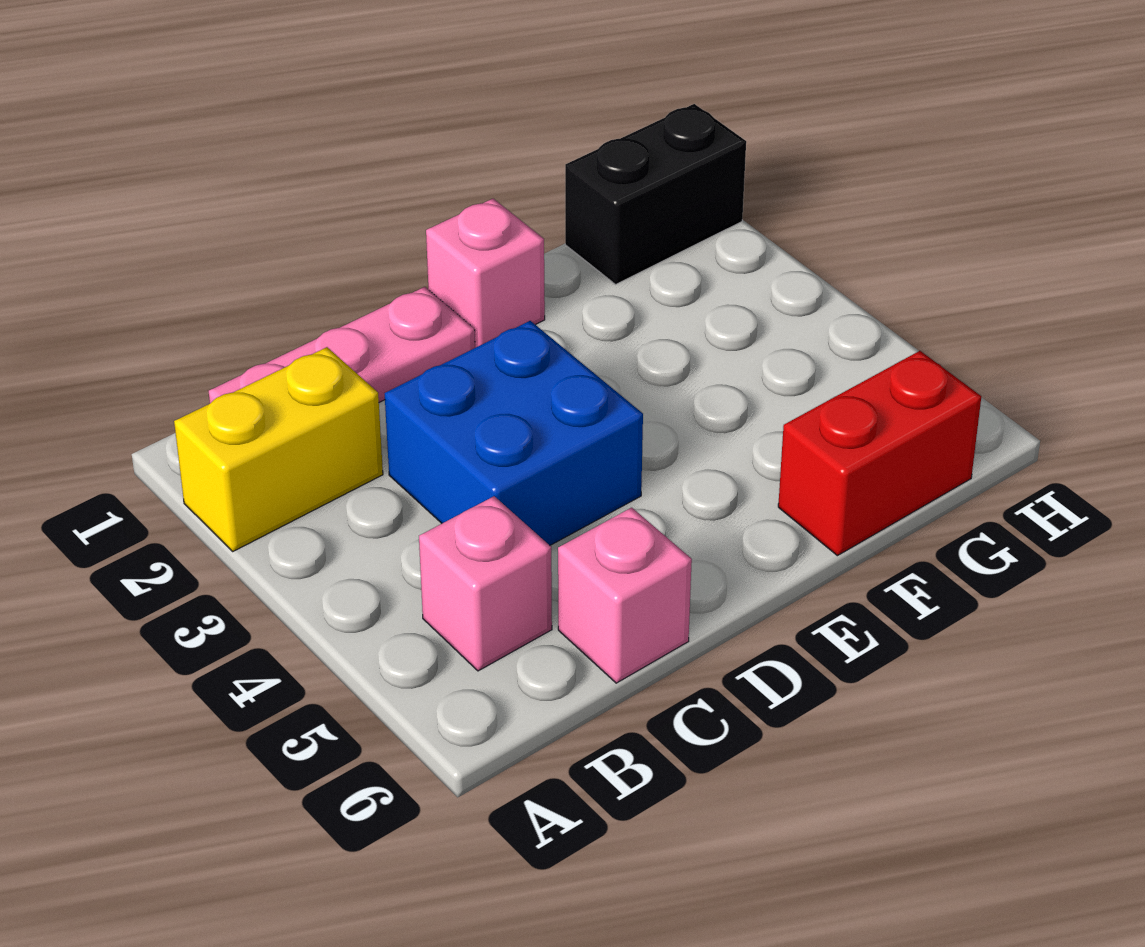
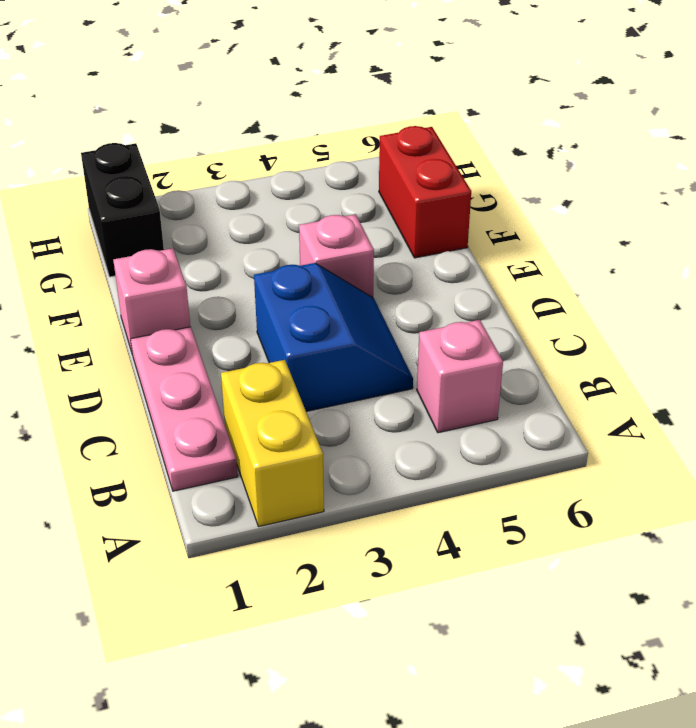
blue brick C3:D4 level 1 -> blue slope C3:D4 level 1 top 3
pink brick C6 level 1 -> pink brick E4 level 1

